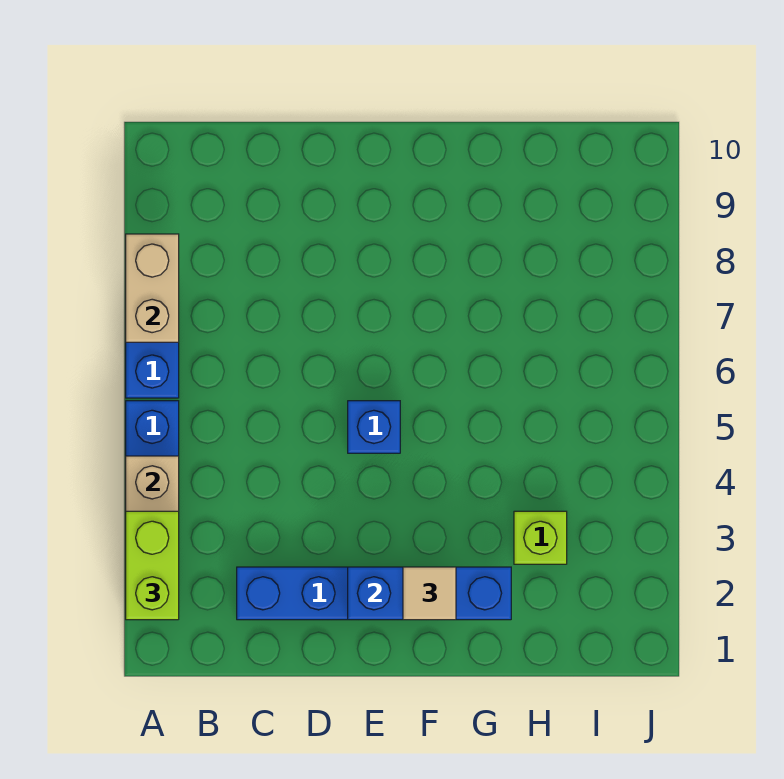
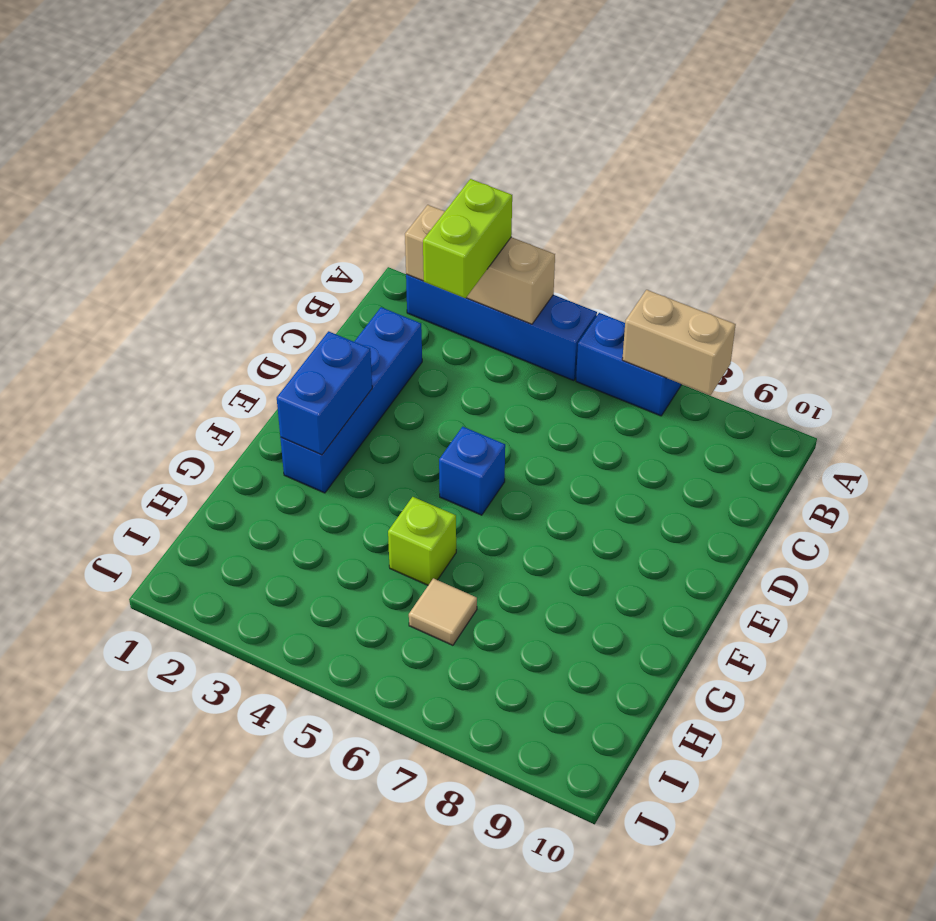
lime brick A2:A3 level 3 -> lime brick A3:B3 level 3
blue brick E2:G2 level 2 -> blue brick E2:F2 level 2
tan tile F2 level 3 -> tan tile H6 level 1
lime brick H3 level 1 -> lime brick G5 level 1

